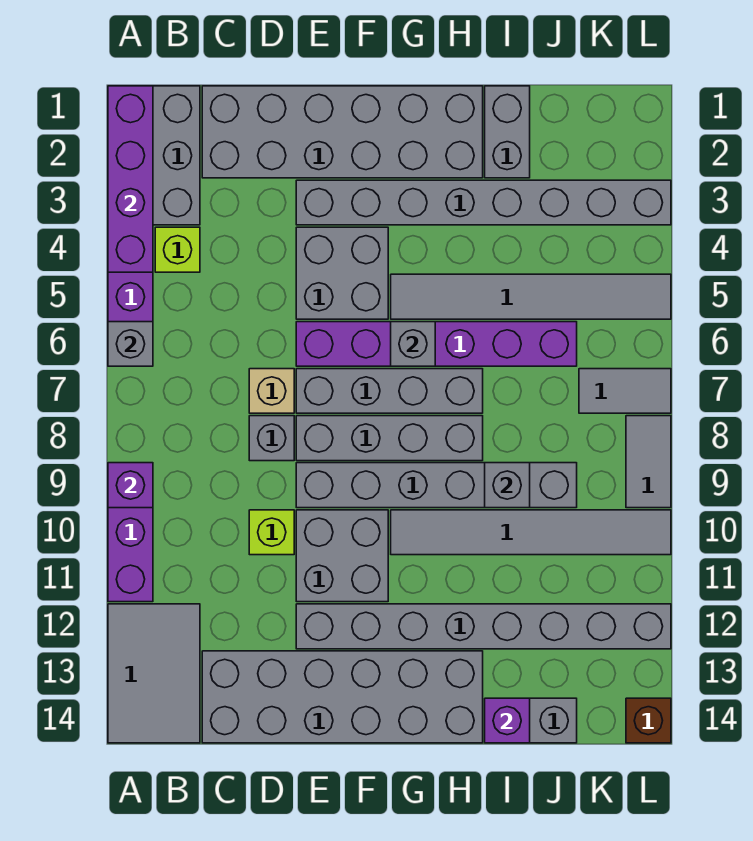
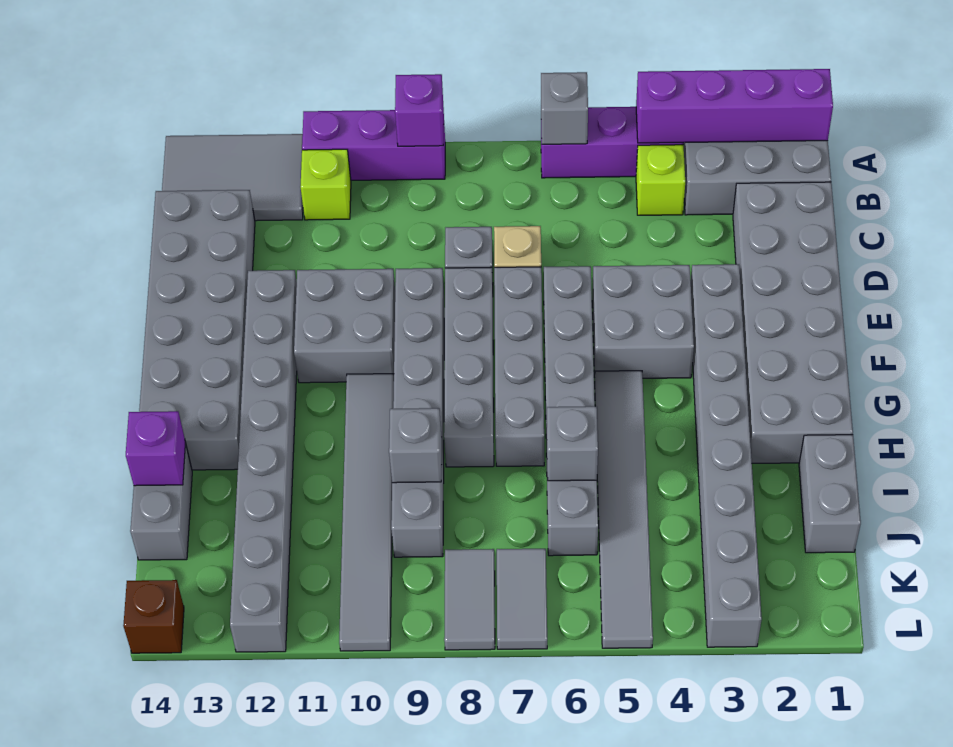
lime brick D10 level 1 -> lime brick B11 level 1
purple brick E6:J6 level 1 -> grey brick E6:J6 level 1
grey brick G6 level 2 -> grey brick I6 level 2
grey brick I1:I2 level 1 -> grey brick I1:J1 level 1
grey tile L8:L9 level 1 -> grey tile K8:L8 level 1

